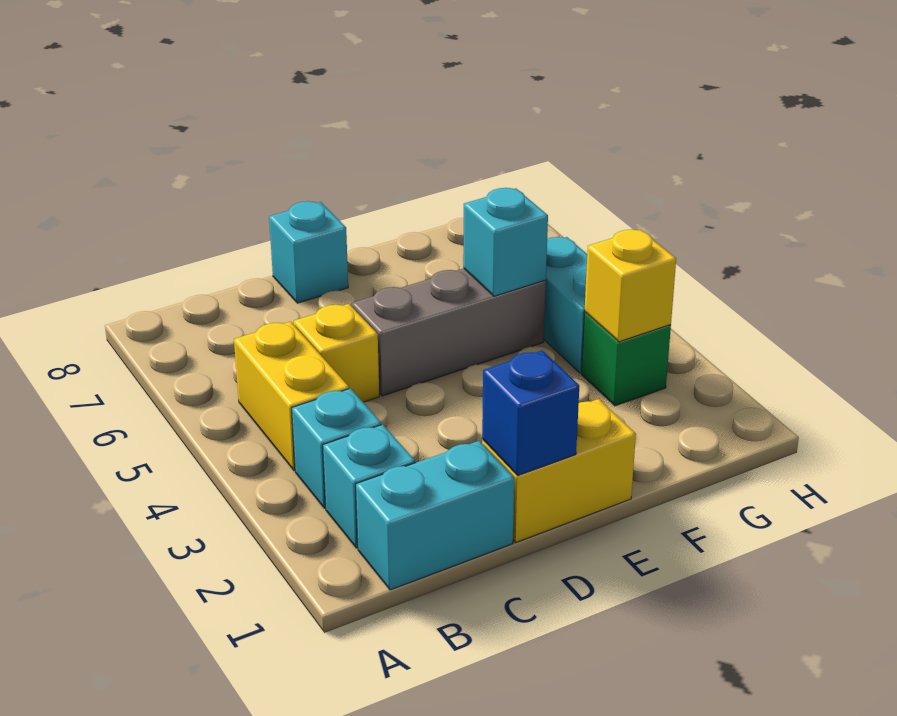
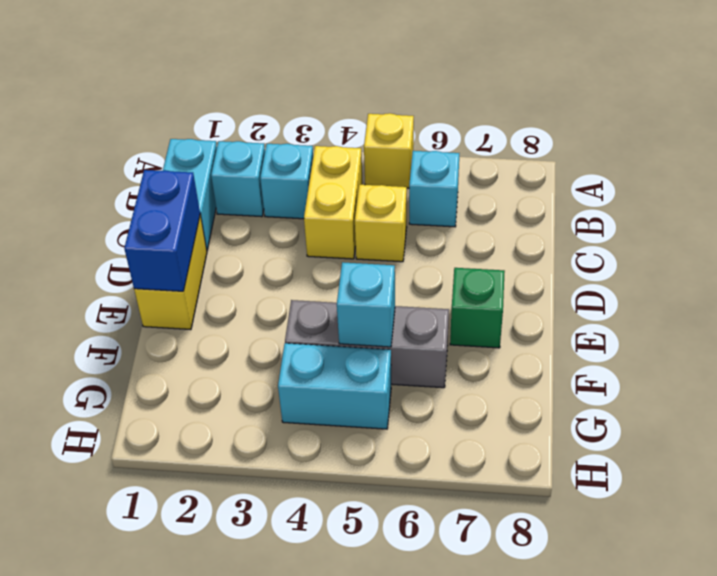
yellow brick B4:B5 level 1 -> yellow brick B4:C4 level 1
blue brick D1 level 2 -> blue brick D1:E1 level 2
grey brick D5:F5 level 1 -> grey brick F4:F6 level 1
cyan brick D8 level 1 -> cyan brick B6 level 1
green brick G3 level 1 -> green brick E7 level 1
yellow brick G3 level 2 -> yellow brick A5 level 1

